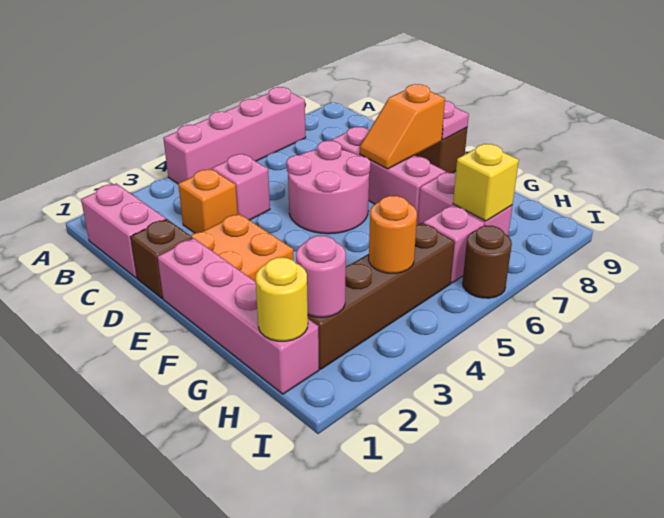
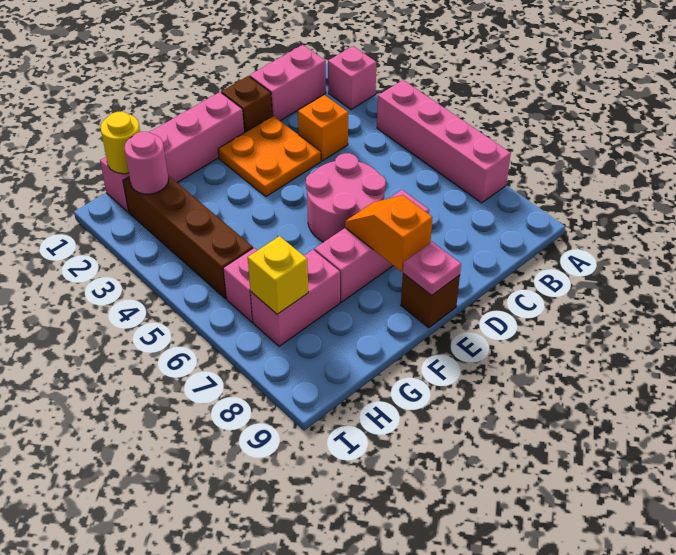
pink brick C4 level 1 -> pink brick A2 level 1
orange round brick H4 level 2 -> none
brown round brick I6 level 1 -> none

